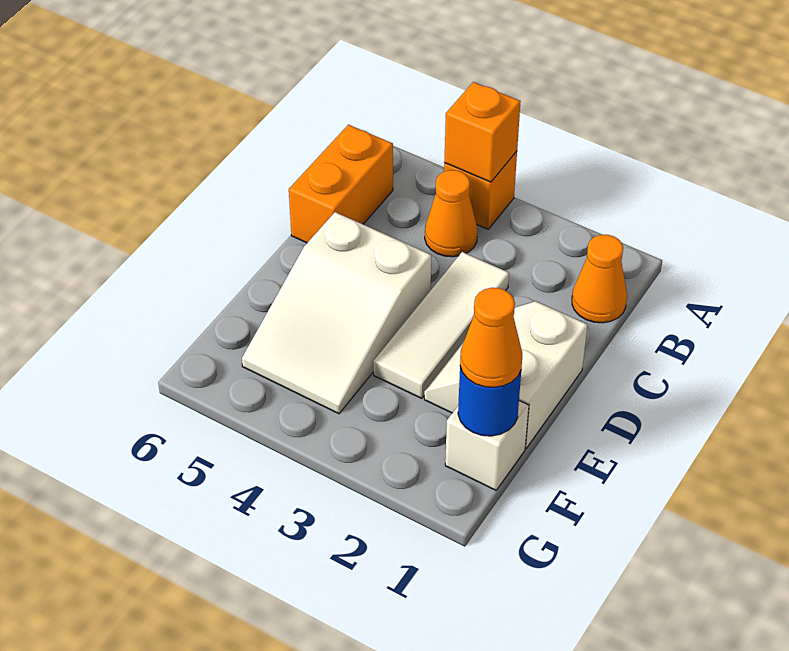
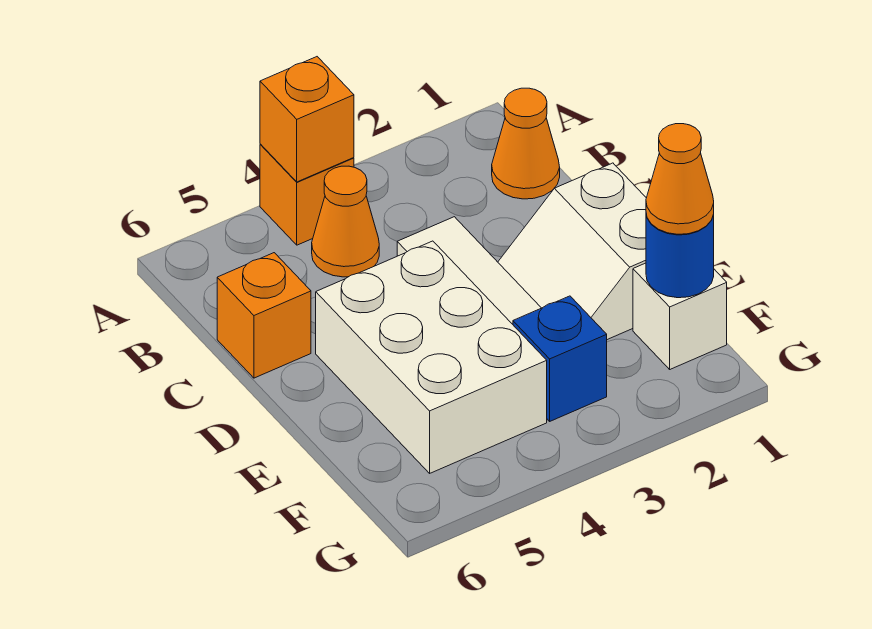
orange brick B6:C6 level 1 -> orange brick C6 level 1
white slope D4:F5 level 1 top D -> white brick D4:F5 level 1
none -> blue brick F3 level 1

